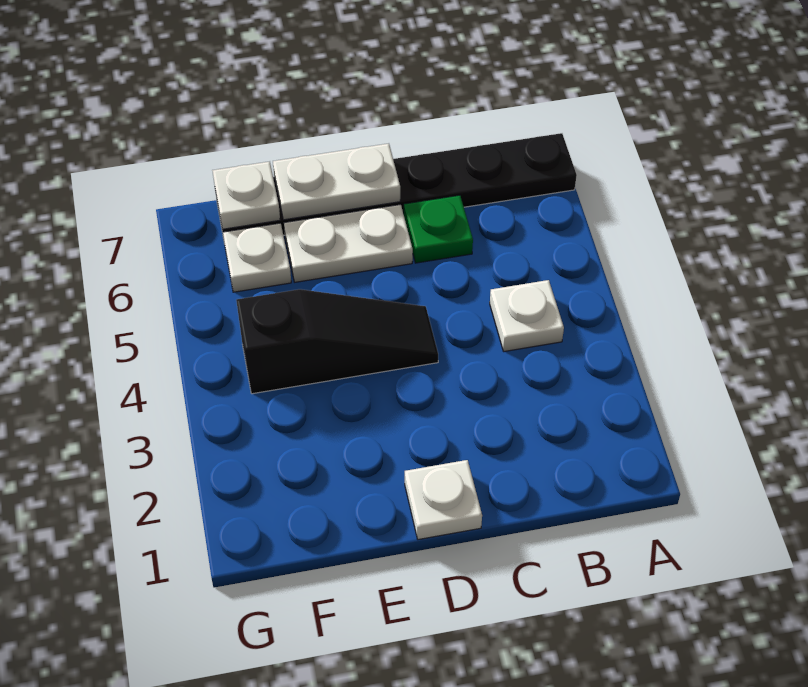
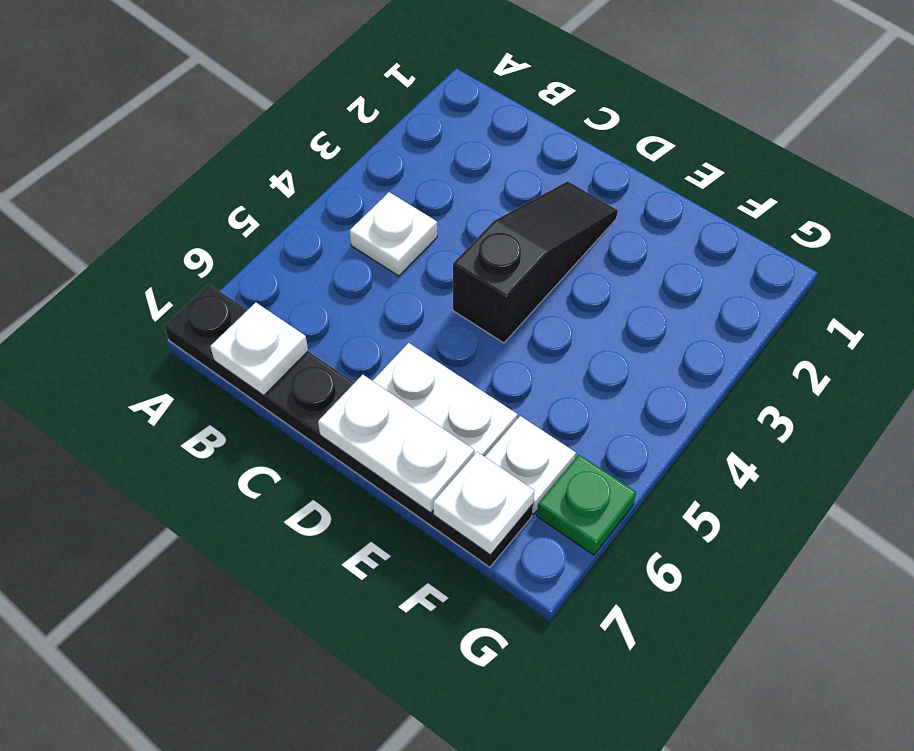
green plate C6 level 1 -> green plate G6 level 1
white plate D1 level 1 -> white plate B7 level 2
black slope D4:F4 level 1 top F -> black slope D2:D4 level 1 top 4

